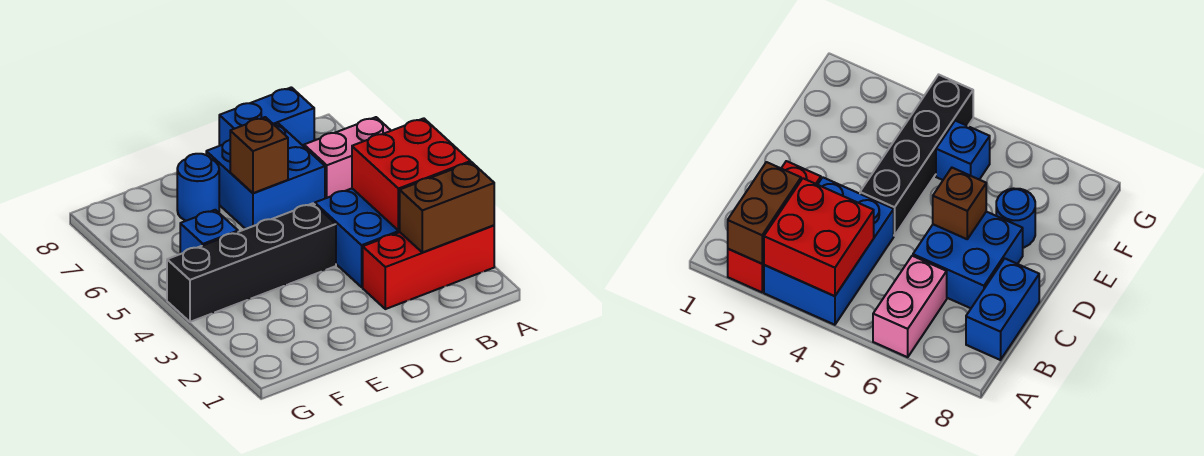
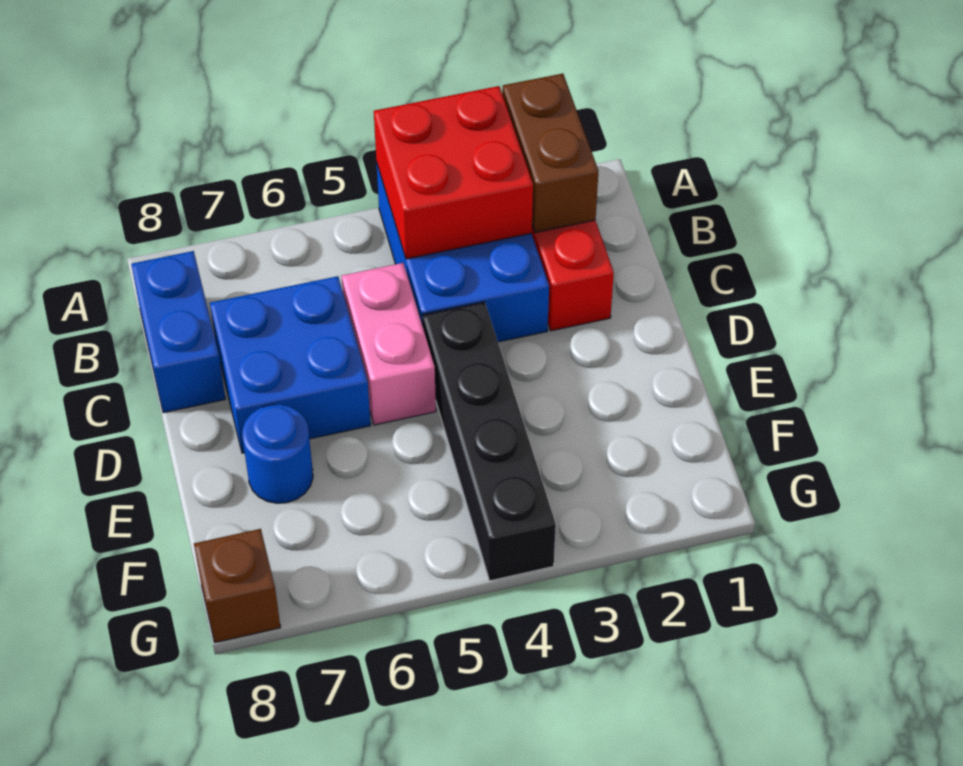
pink brick A6:B6 level 1 -> pink brick C5:D5 level 1
brown brick D6 level 2 -> brown brick G8 level 1
blue brick F5 level 1 -> none

